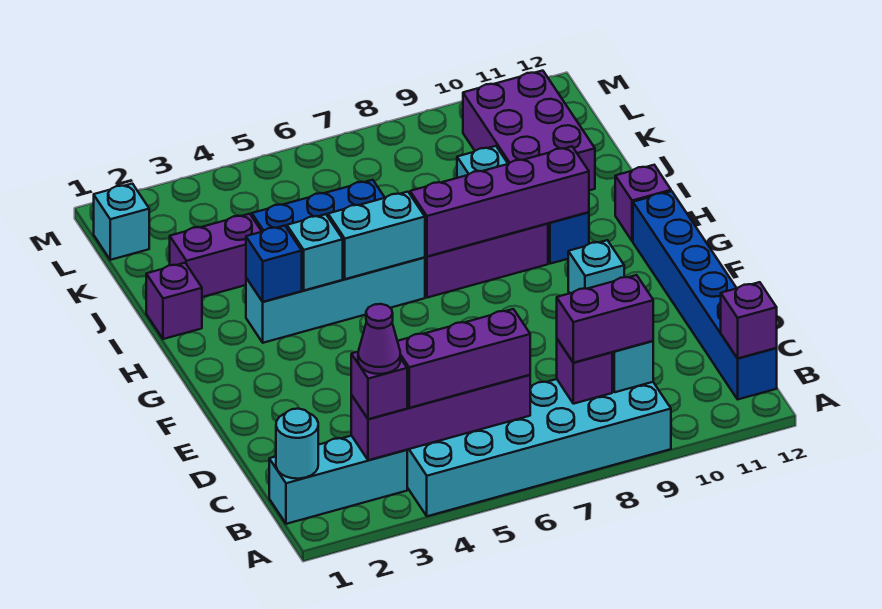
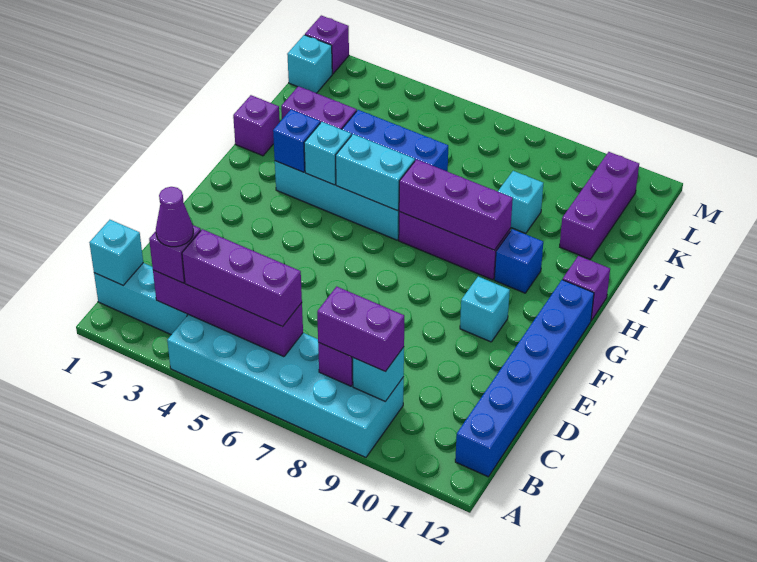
cyan round brick B1 level 2 -> cyan brick B1 level 2
purple brick B12 level 2 -> purple brick M1 level 1
purple brick H7:H10 level 2 -> purple brick H7:H9 level 2
purple brick J10:L11 level 1 -> purple brick J11:L11 level 1

